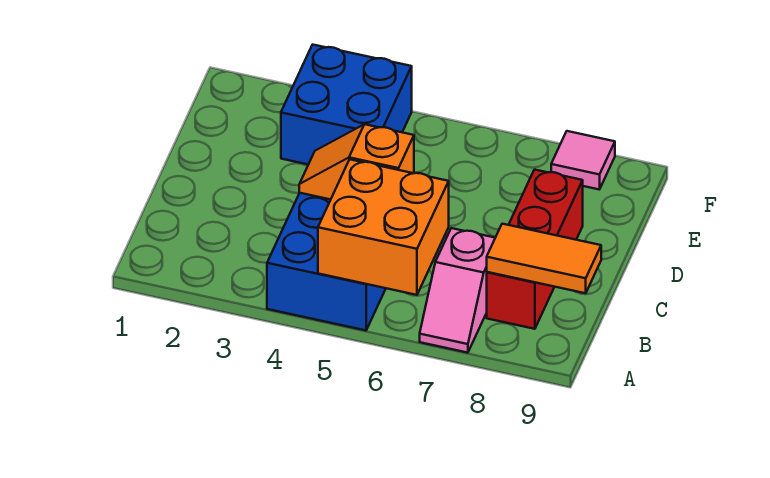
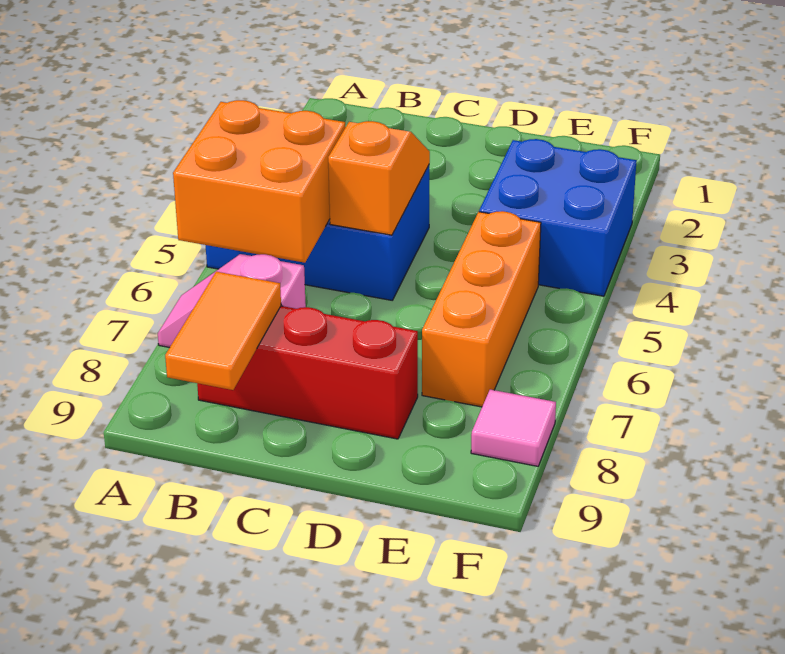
none -> orange brick E5:E7 level 1

